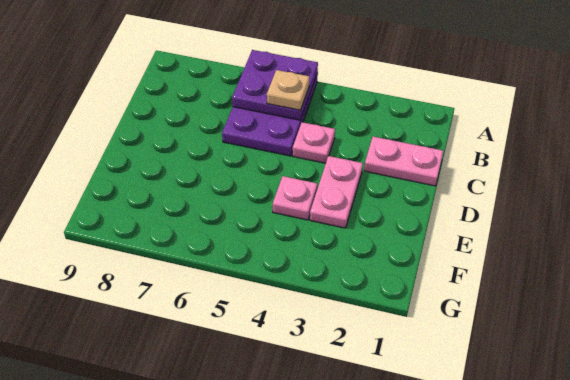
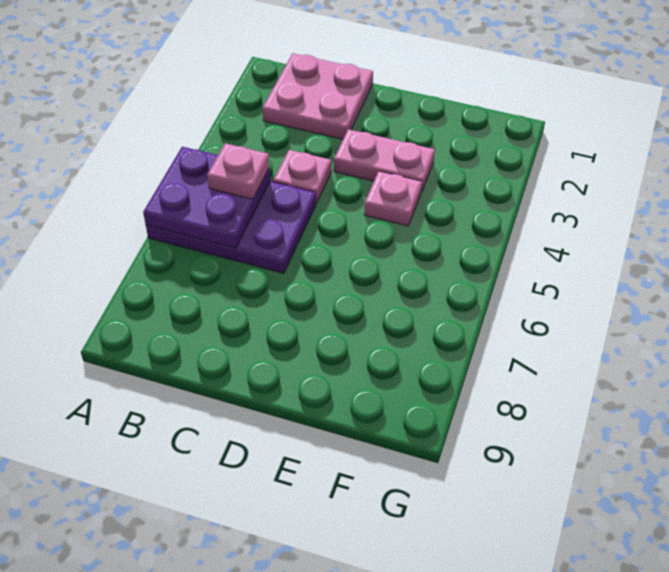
tan plate B5 level 3 -> pink plate B5 level 3
pink plate C1:C2 level 1 -> pink plate B1:C2 level 1

